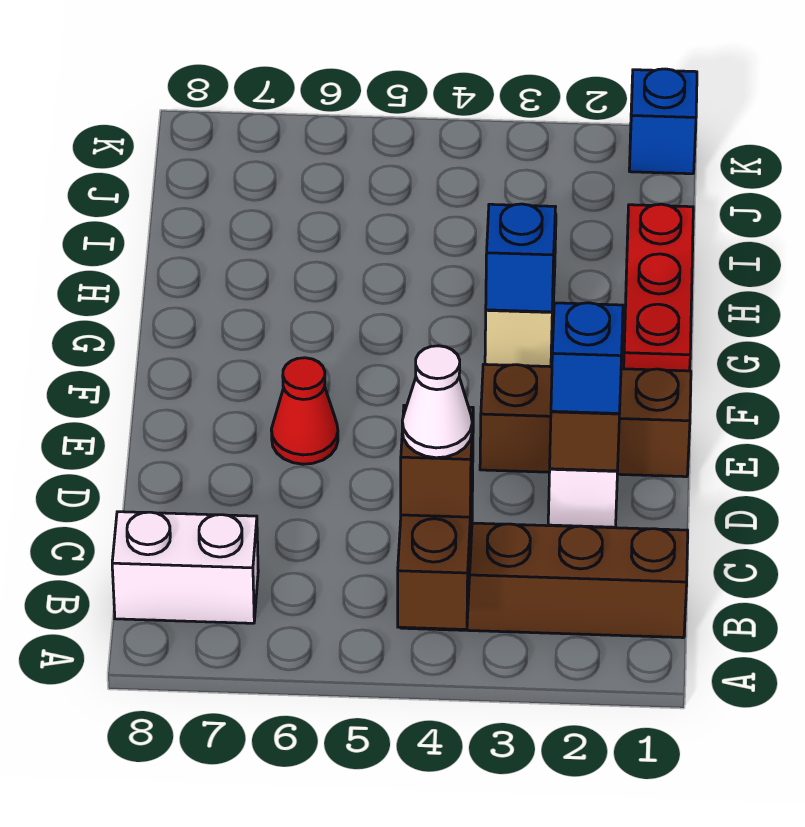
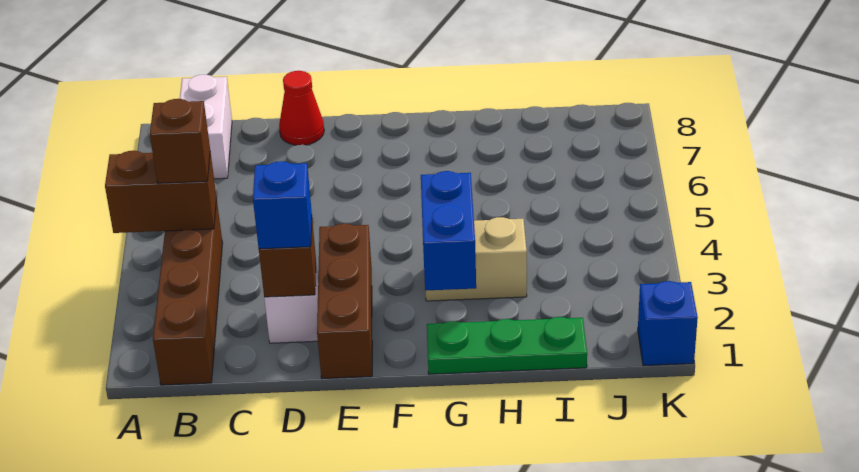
white cone B4 level 4 -> none
red cone E6 level 1 -> red cone D8 level 1
red plate G1:I1 level 1 -> green plate G1:I1 level 1
blue brick G3 level 2 -> blue brick G2:G3 level 2

